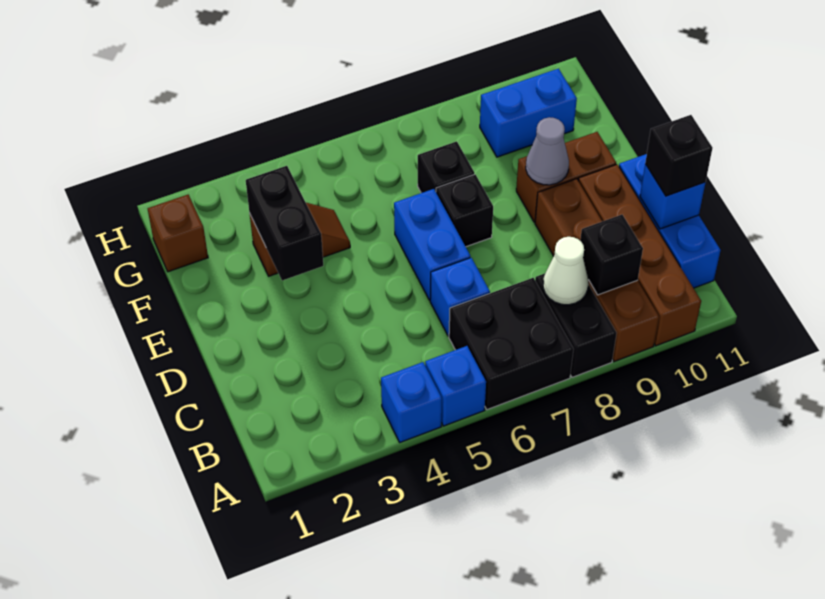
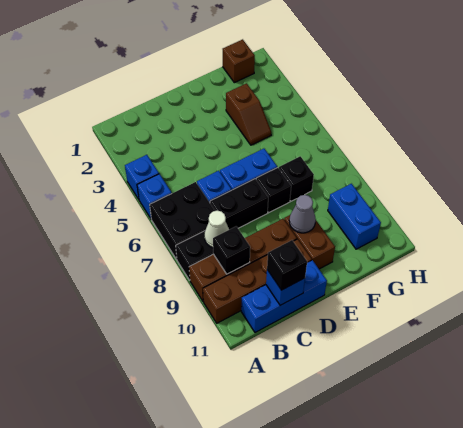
black brick E3:F3 level 2 -> black brick C7:D7 level 1

